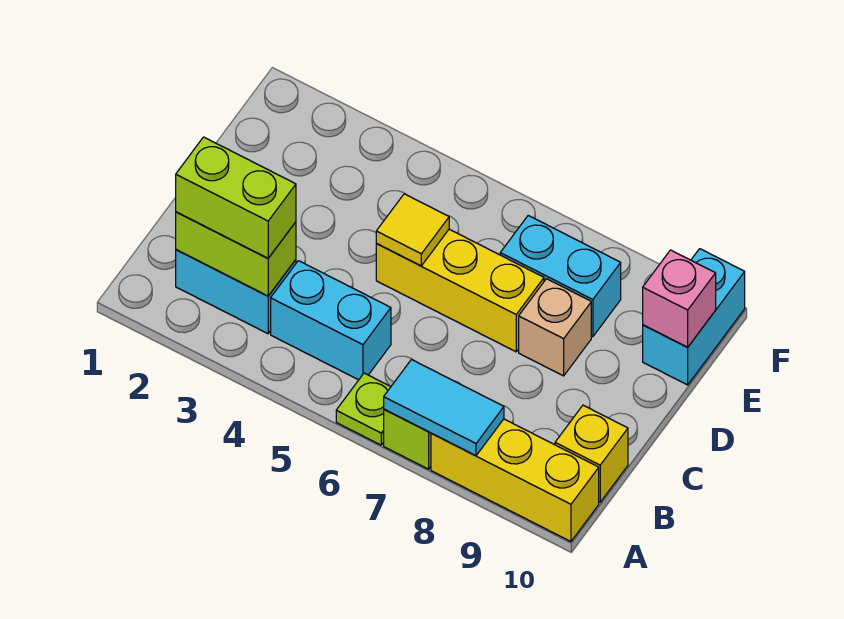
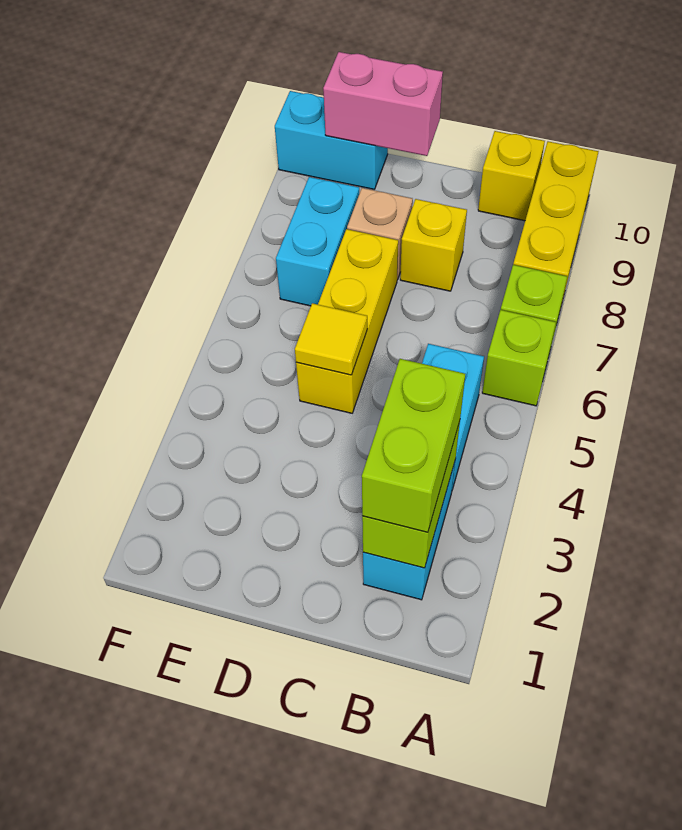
lime plate A6 level 1 -> lime brick A6 level 1
cyan tile A7:A8 level 2 -> none
none -> yellow brick C8 level 1
pink brick E10 level 2 -> pink brick D10:E10 level 2

